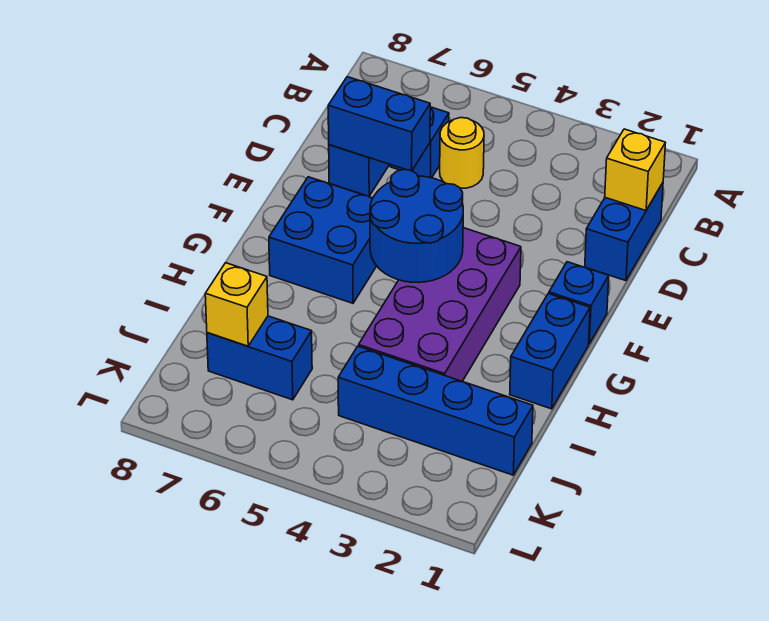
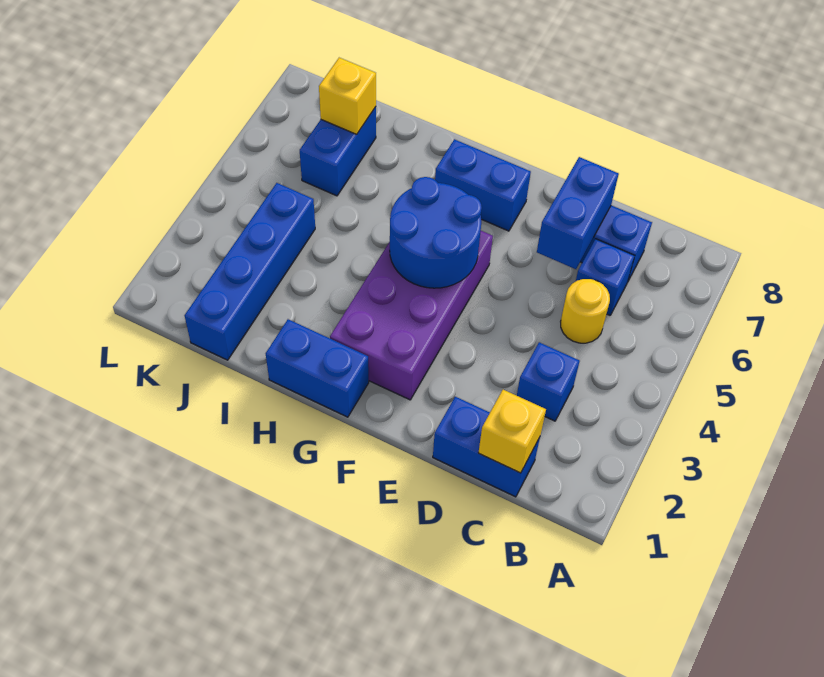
blue brick F1 level 1 -> blue brick C3 level 1
purple brick F3:I4 level 1 -> purple brick F2:G5 level 1
blue brick F6:G7 level 1 -> blue brick F7:G7 level 1

